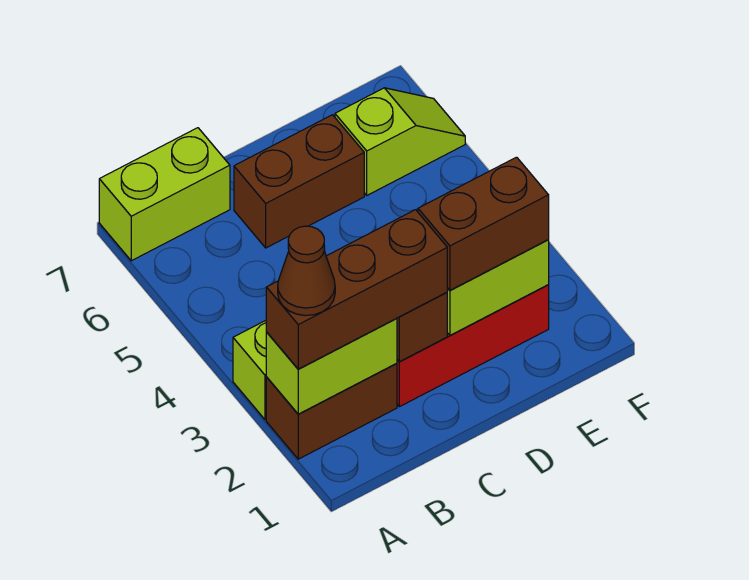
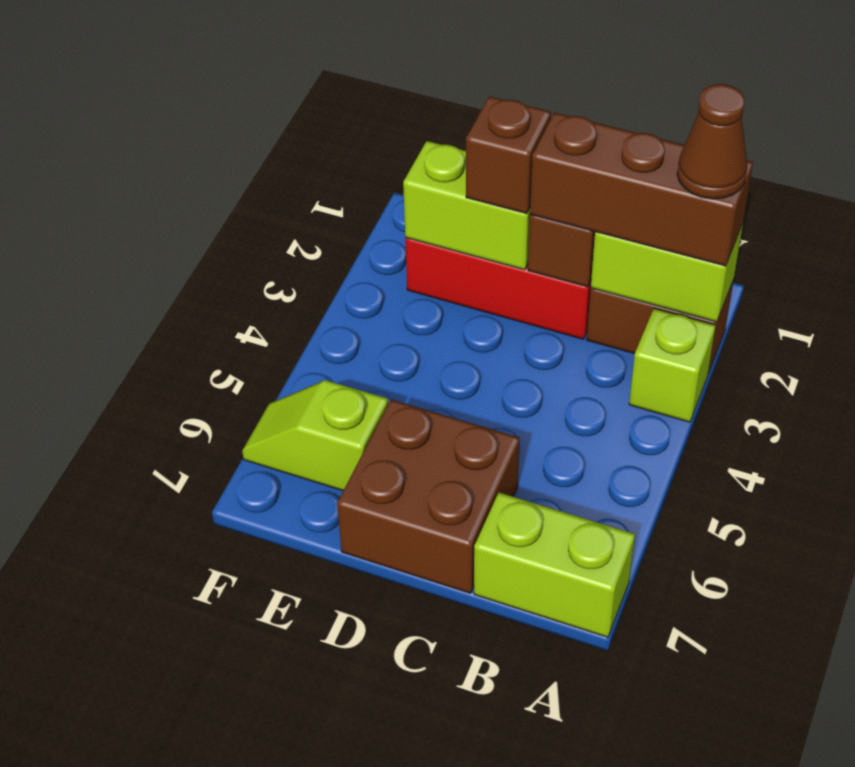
brown brick C6:D6 level 1 -> brown brick C6:D7 level 1
brown brick D2:E2 level 3 -> brown brick D2 level 3

